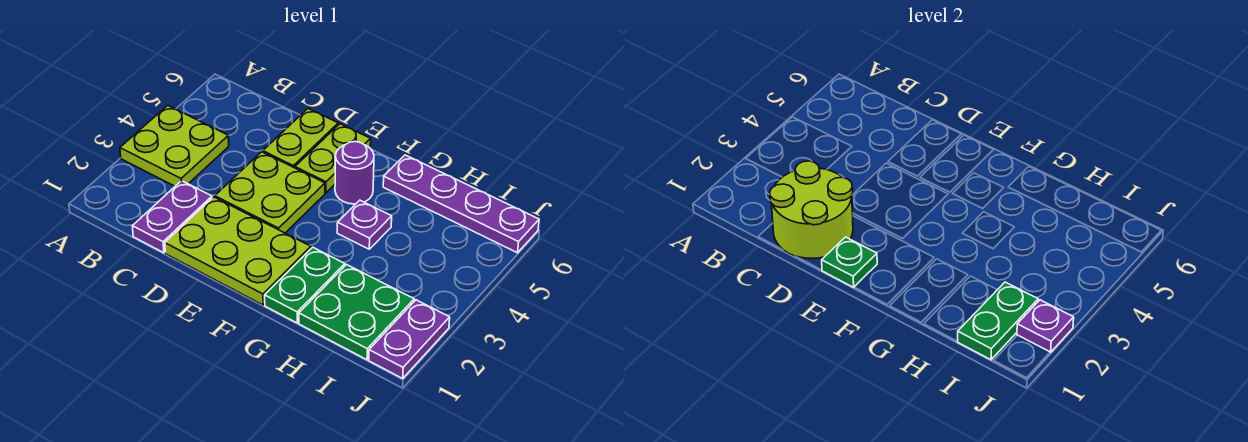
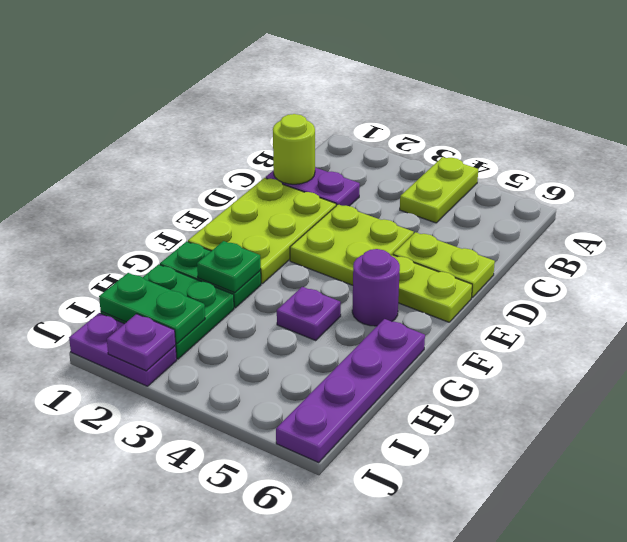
lime plate A3:B4 level 1 -> lime plate A4:B4 level 1
lime round brick C1:D2 level 2 -> lime round brick C1 level 2
green plate E1 level 2 -> green plate G2 level 2

